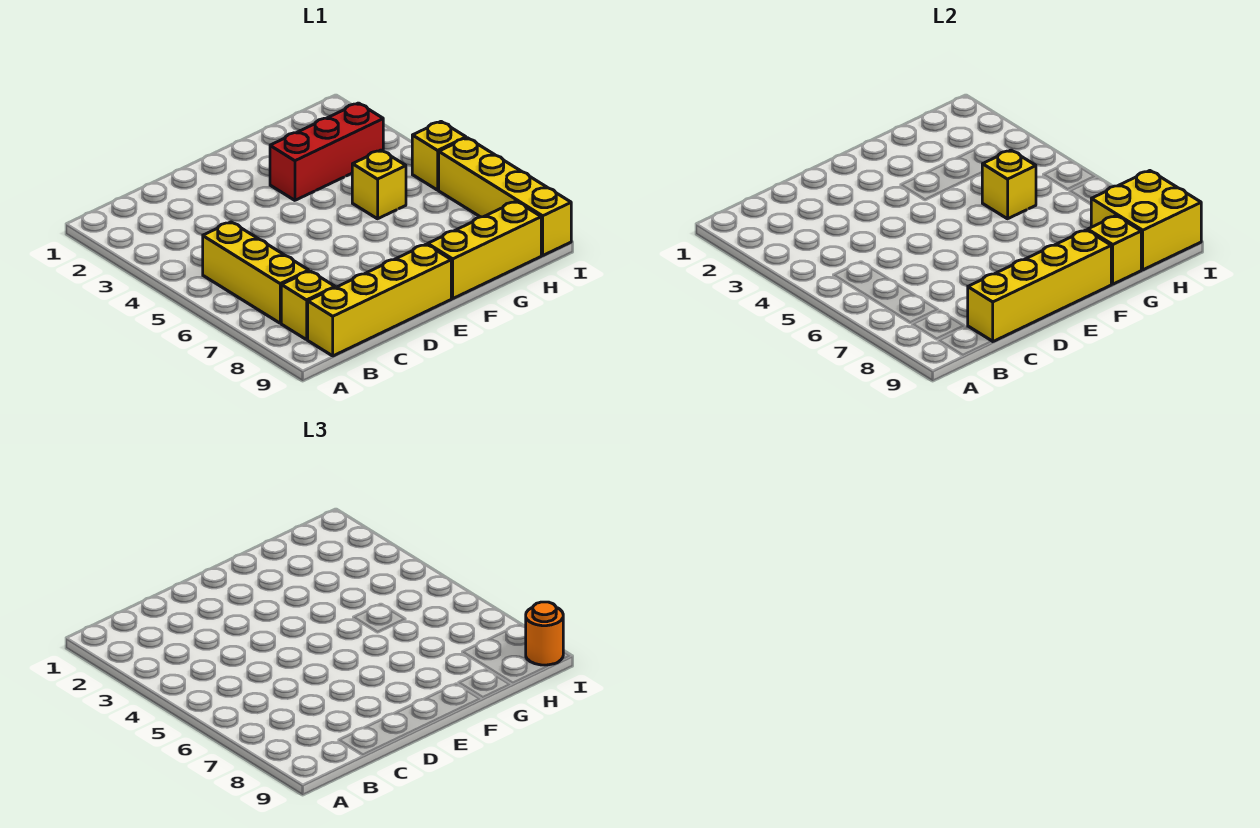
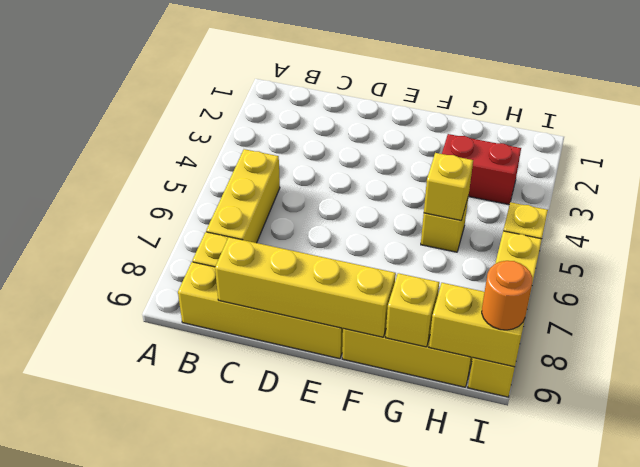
red brick F3:H3 level 1 -> red brick G3:H3 level 1
yellow brick H8:I9 level 2 -> yellow brick H9:I9 level 2

